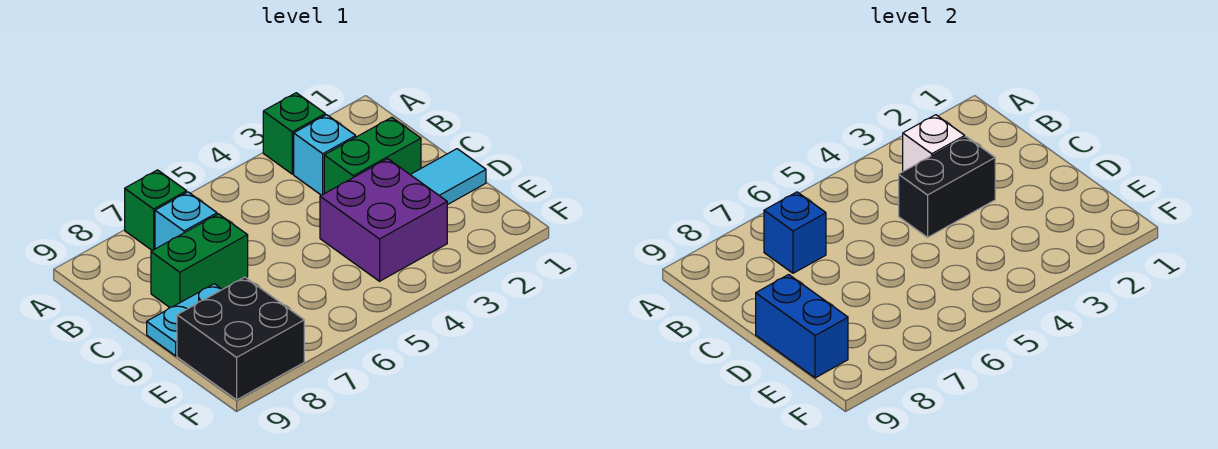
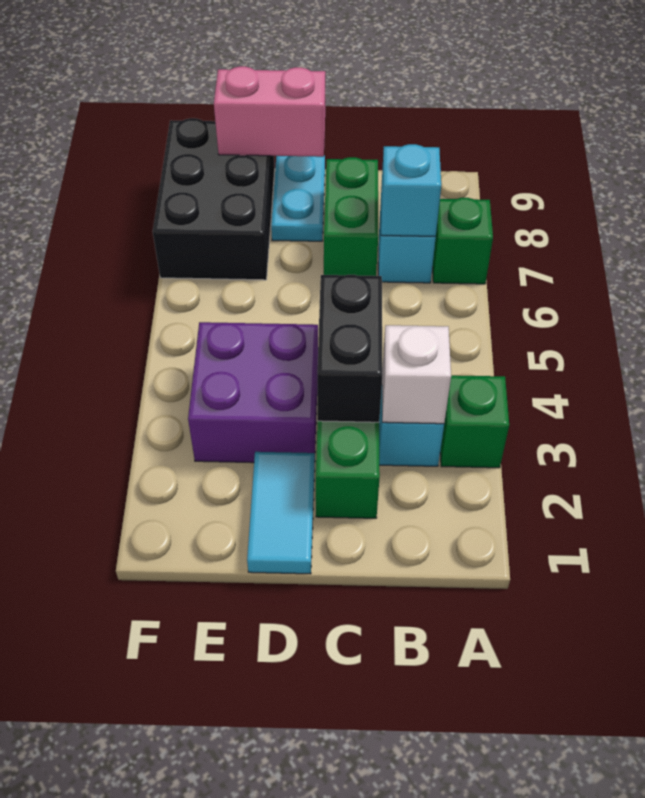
blue brick B7 level 2 -> cyan brick B7 level 2
blue brick D9:E9 level 2 -> pink brick D9:E9 level 2
black brick E8:F9 level 1 -> black brick E7:F9 level 1

